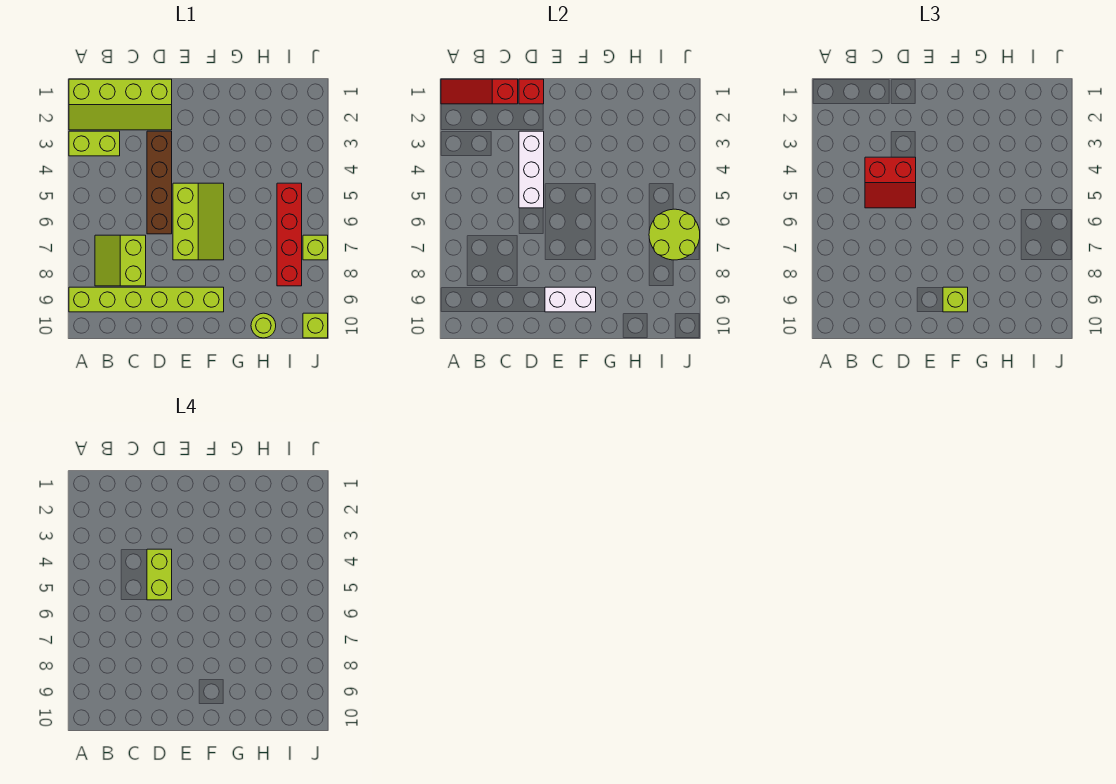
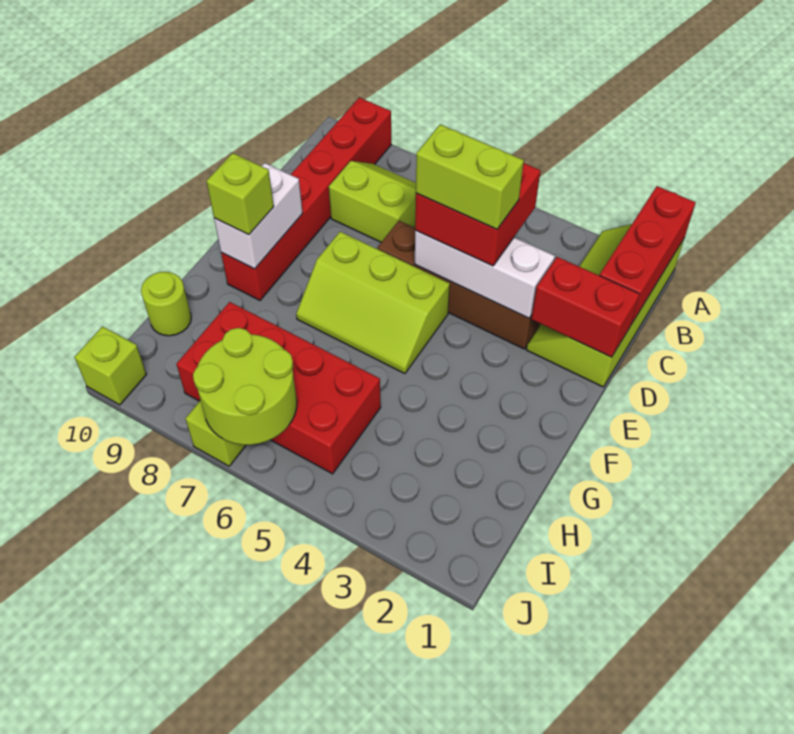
red slope A1:C1 level 2 top C -> red brick A1:C1 level 2
lime brick A3:B3 level 1 -> none
lime brick A9:F9 level 1 -> red brick A9:F9 level 1
red slope C4:D5 level 3 top 4 -> red brick C4:D5 level 3
red brick D1 level 2 -> red brick D1:D2 level 2
red brick I5:I8 level 1 -> red brick H5:I8 level 1

